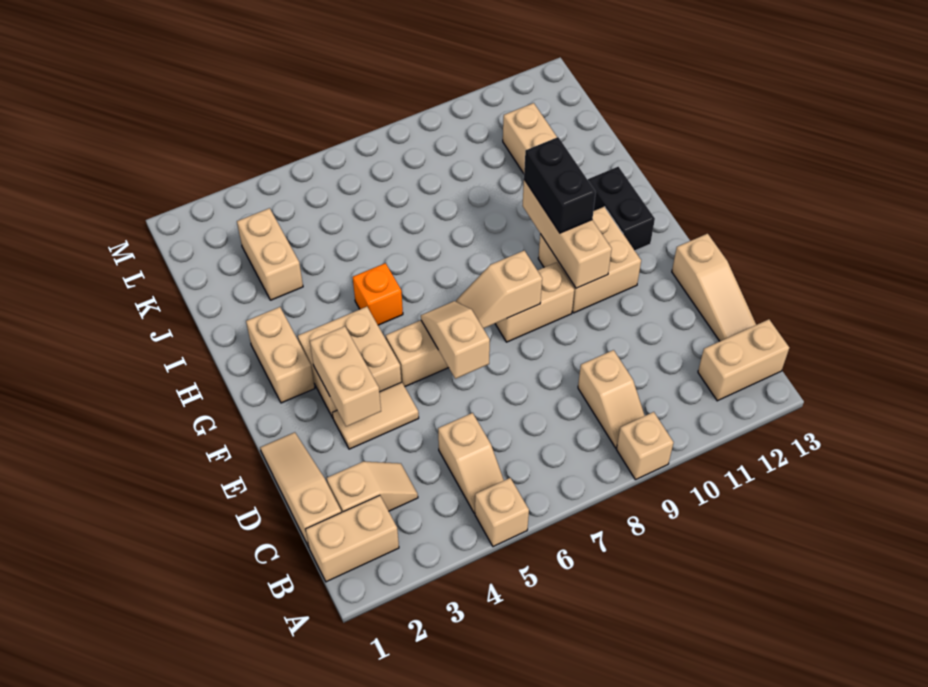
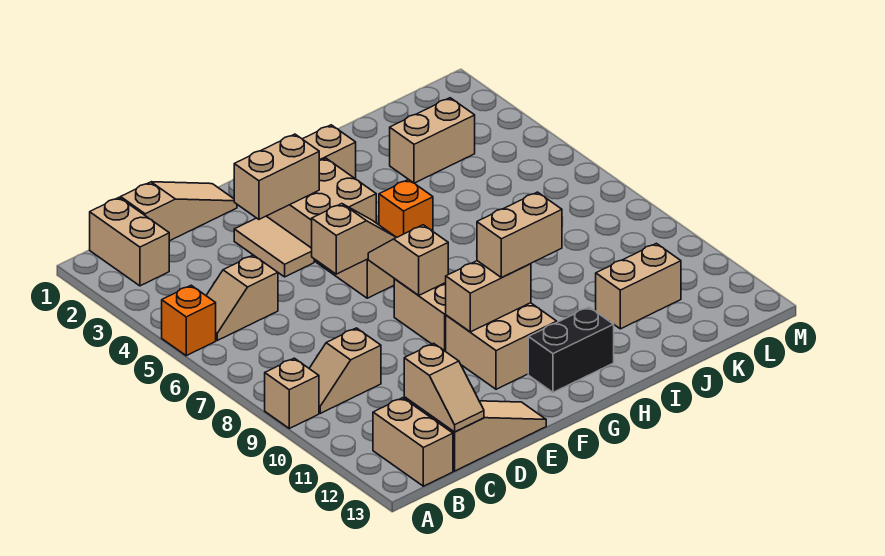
tan brick A5 level 1 -> orange brick A5 level 1
tan slope C2:C3 level 1 top 2 -> tan slope C12:C13 level 2 top 12
tan slope C13:E13 level 1 top E -> tan slope C13:E13 level 1 top C
tan brick F10:H10 level 2 -> tan brick F10:G10 level 2
black brick G10:H10 level 3 -> tan brick G10:H10 level 3

